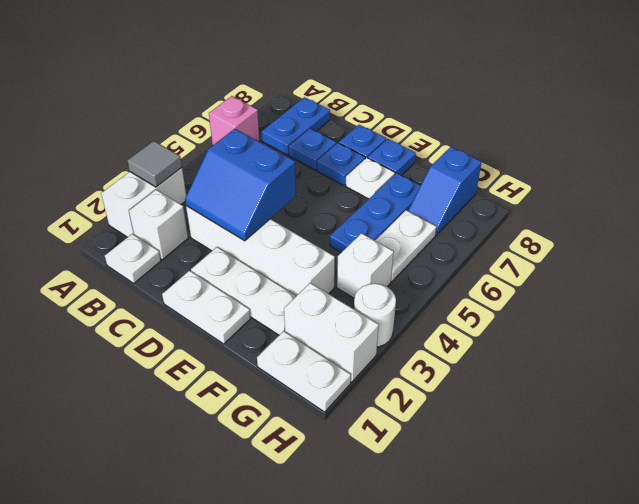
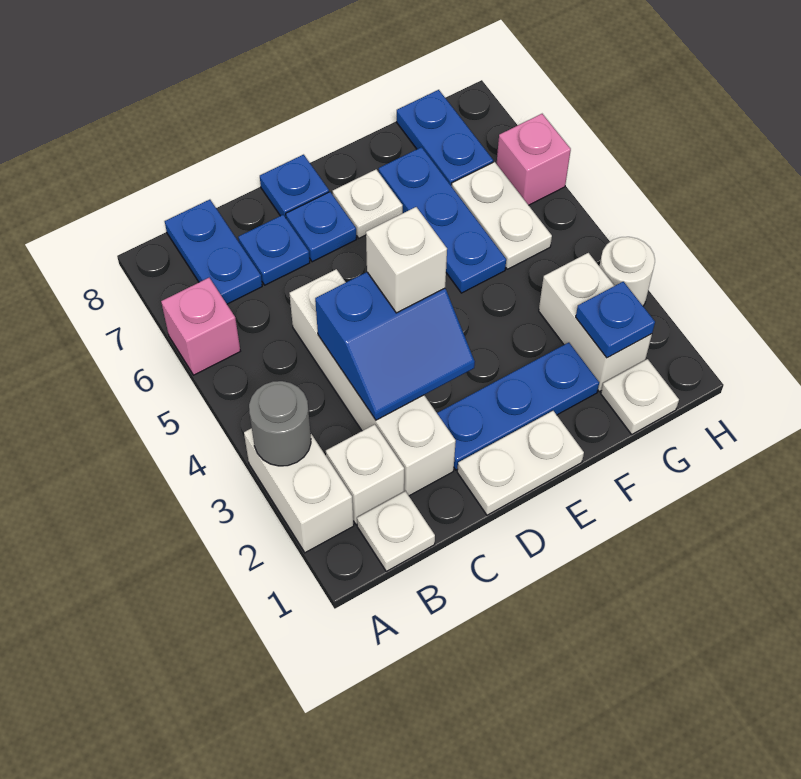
grey tile A3 level 2 -> grey round brick A3 level 2
white brick C3:F3 level 1 -> white brick C2:C5 level 1
white plate D2:F2 level 1 -> blue plate D2:F2 level 1
blue plate E8 level 1 -> blue plate G2 level 2
white plate G1:H1 level 1 -> white plate G1 level 1
white brick G2:H2 level 1 -> white brick G2:G3 level 1
white brick G4 level 1 -> white brick D4 level 3
blue slope G7:G8 level 1 top 8 -> blue plate G7:G8 level 1
none -> pink brick H6 level 1

